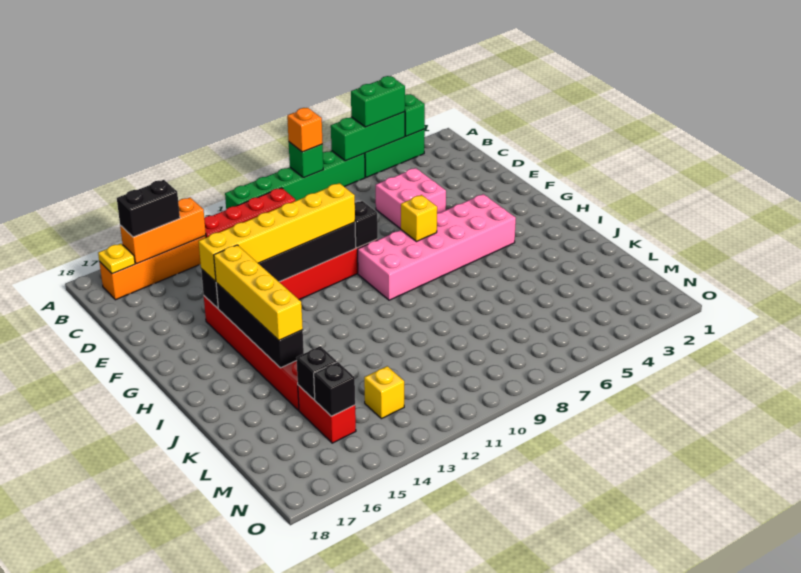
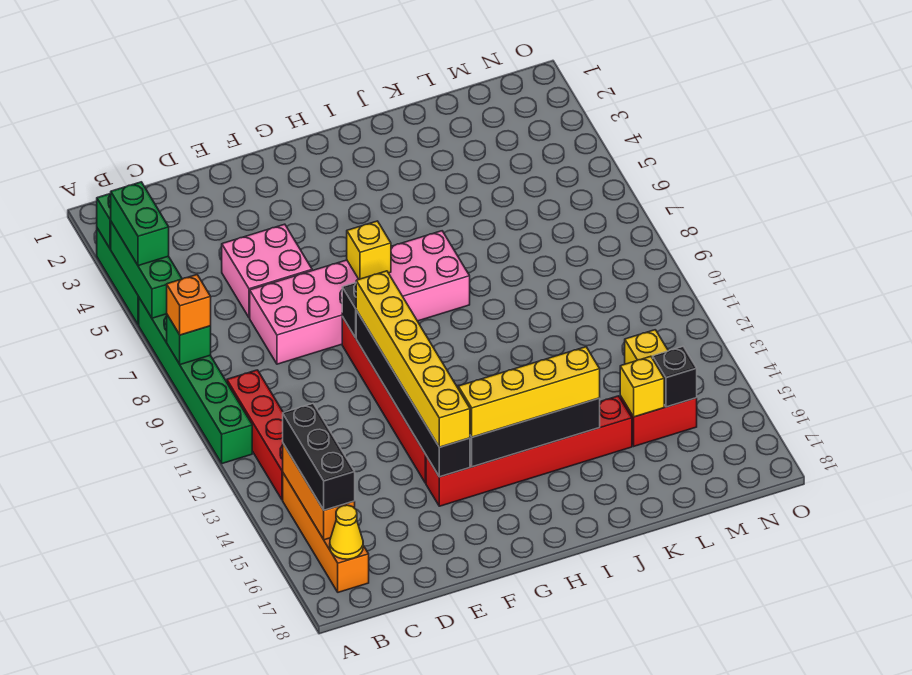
black brick B15:B16 level 3 -> black brick B14:B16 level 3
yellow plate B17 level 2 -> yellow cone B17 level 2
pink brick G4:H9 level 1 -> pink brick D7:I8 level 1
black brick L15 level 2 -> yellow brick L15 level 2

